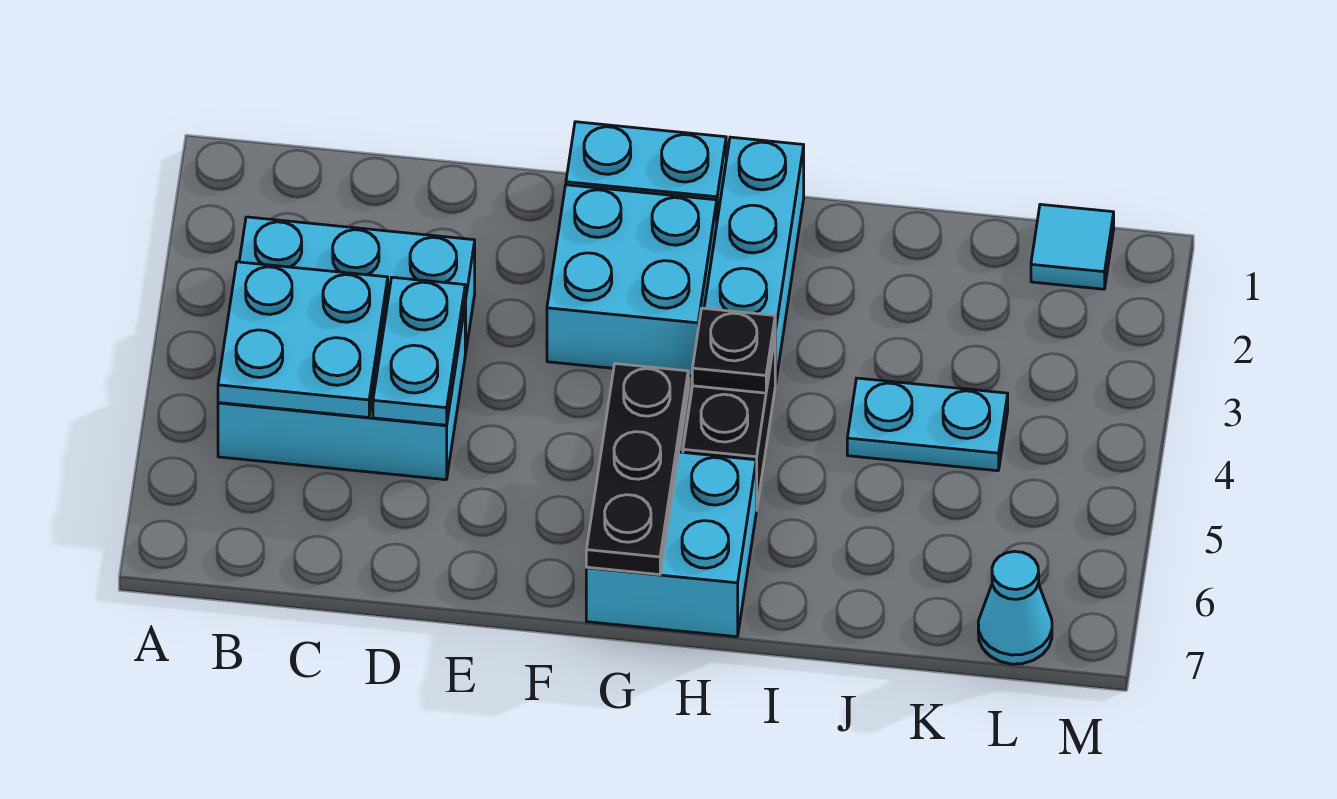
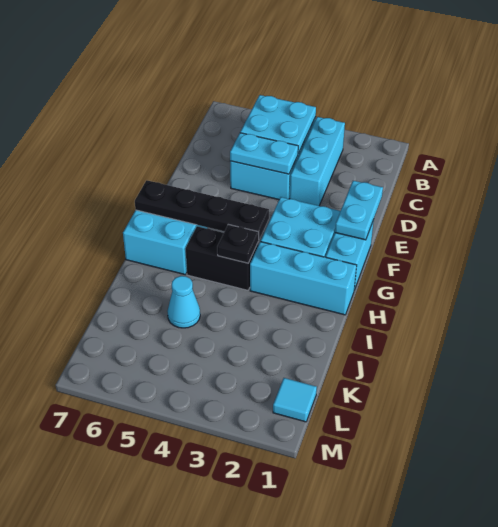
black plate G5:G7 level 2 -> black plate G4:G7 level 2
cyan plate J4:K4 level 1 -> cyan plate E1:F1 level 2
cyan cone L7 level 1 -> cyan cone J5 level 1

